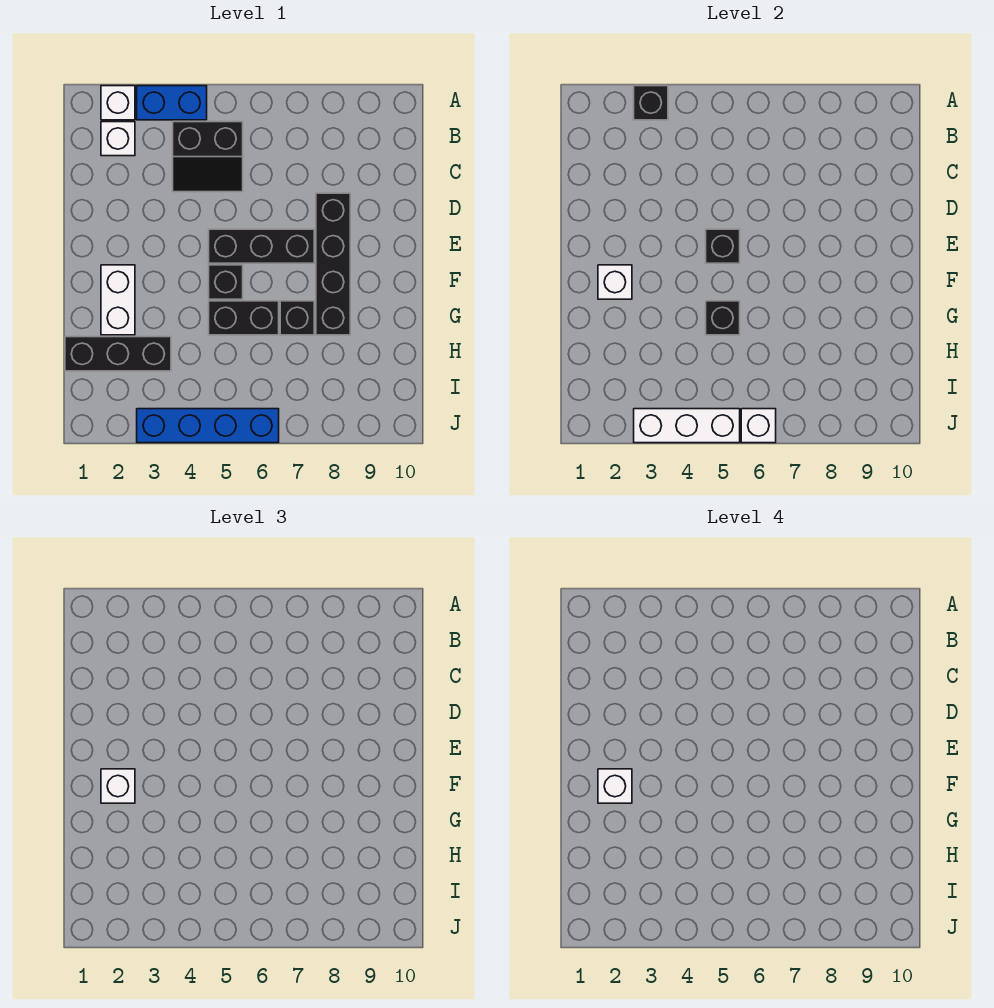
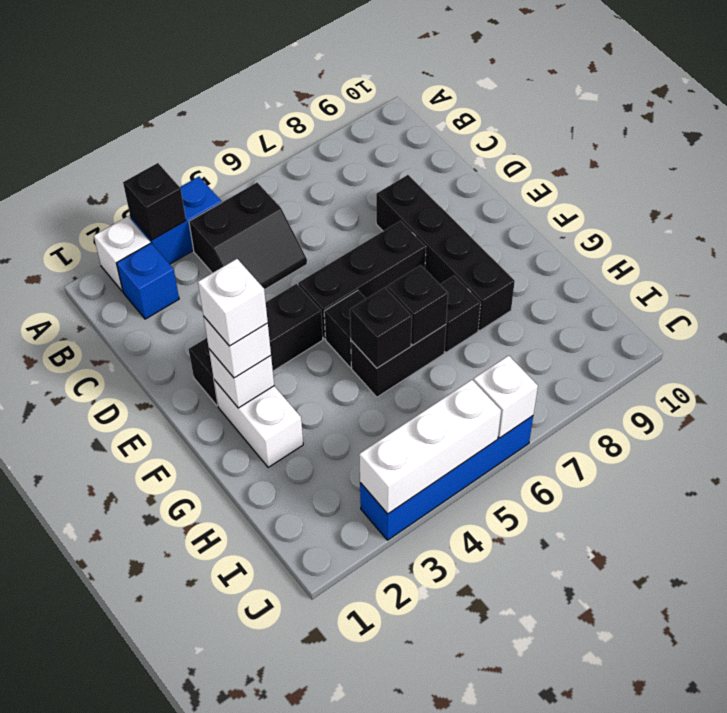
white brick B2 level 1 -> blue brick B2 level 1
black brick E5 level 2 -> black brick G6 level 2
black brick H1:H3 level 1 -> black brick E2:E4 level 1

